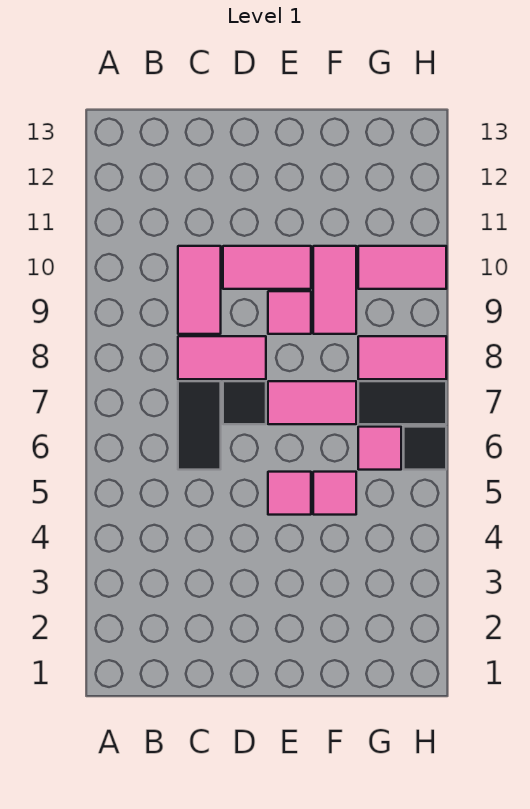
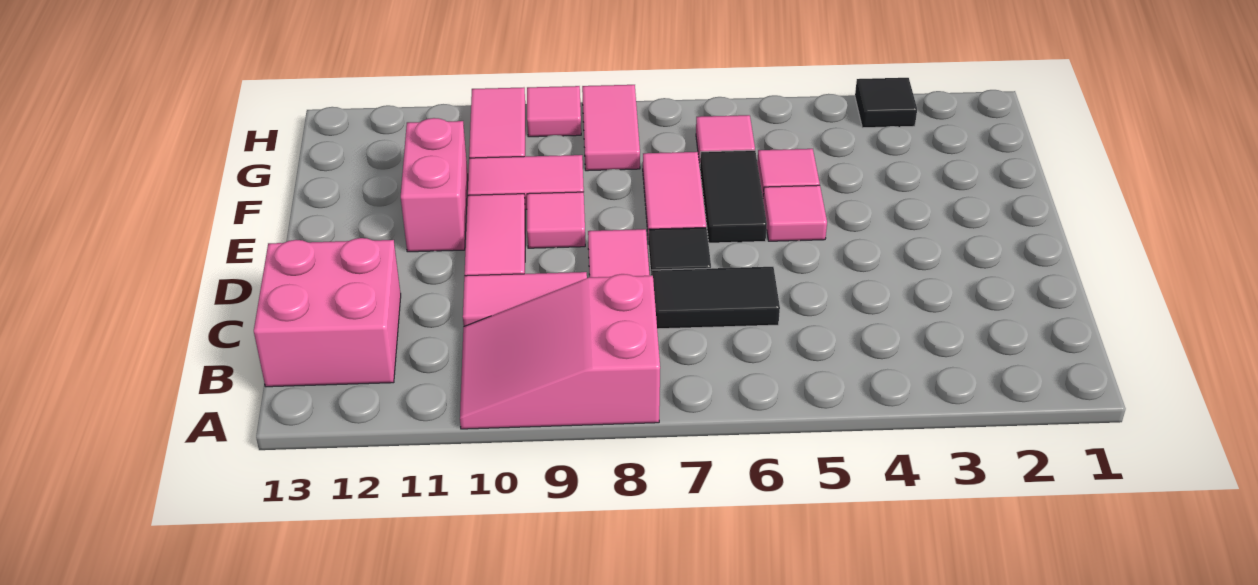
none -> pink slope A8:B10 level 1 top 8
none -> pink brick B12:C13 level 1
none -> pink brick E11:F11 level 1
black tile G7:H7 level 1 -> black tile E6:F6 level 1
black tile H6 level 1 -> black tile H3 level 1
none -> pink tile H9 level 1

